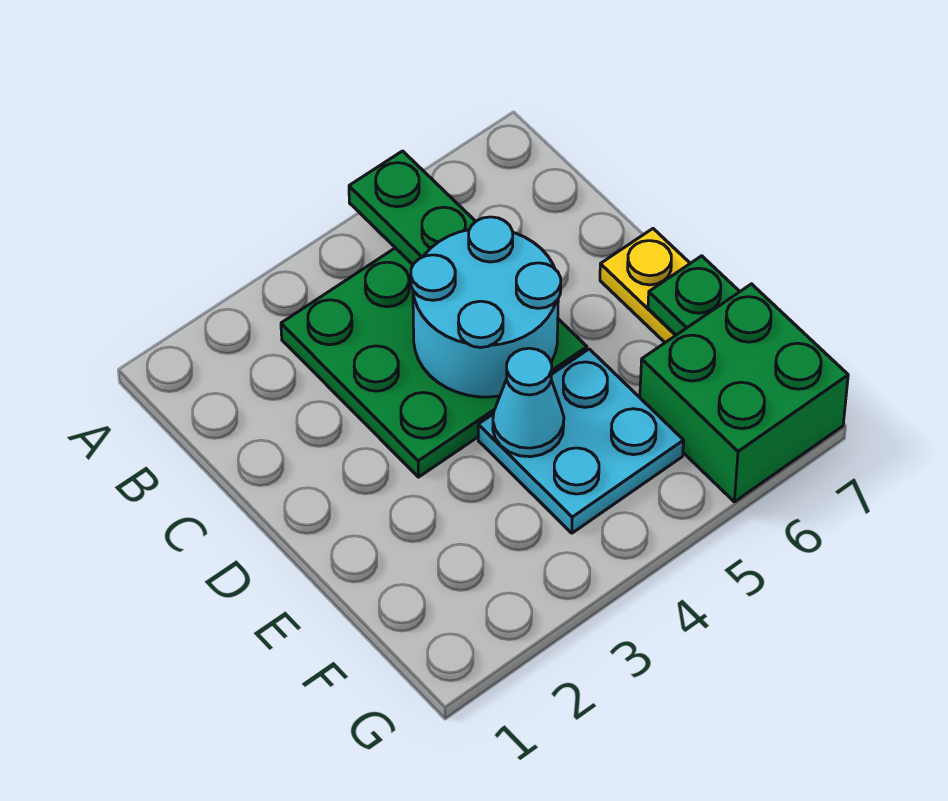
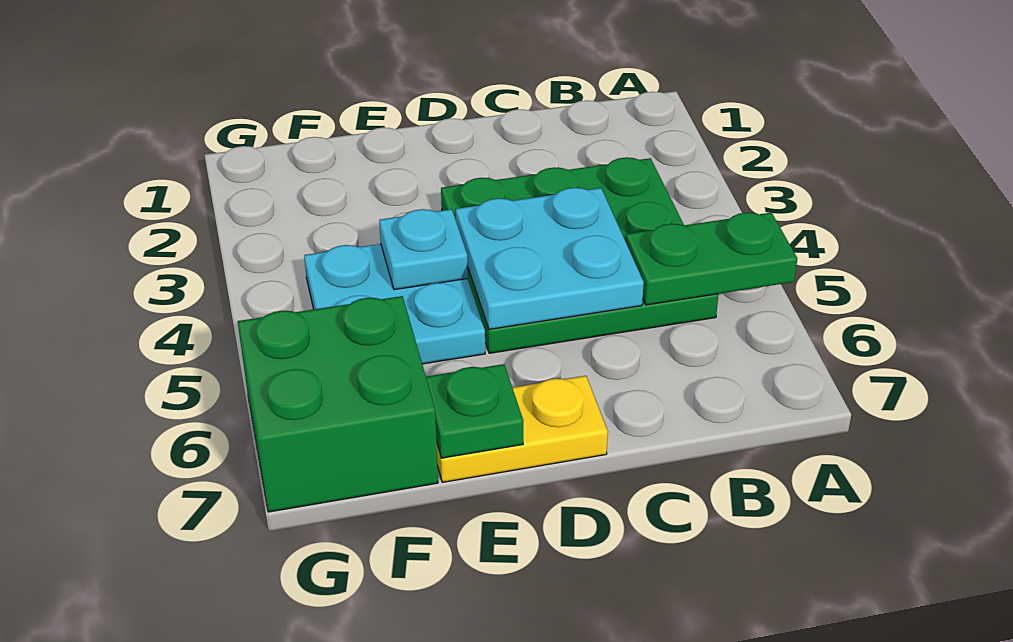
cyan round brick C4:D5 level 2 -> cyan plate C4:D5 level 2
cyan cone E4 level 2 -> cyan plate E4 level 2

